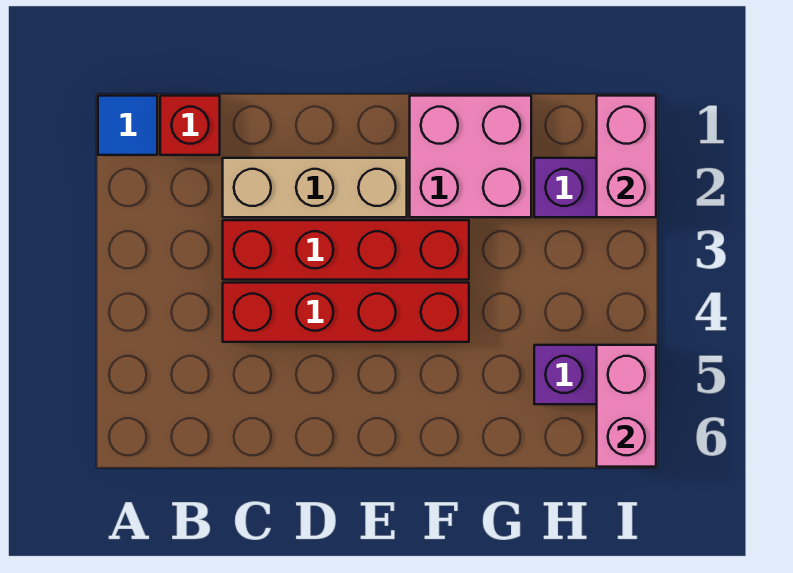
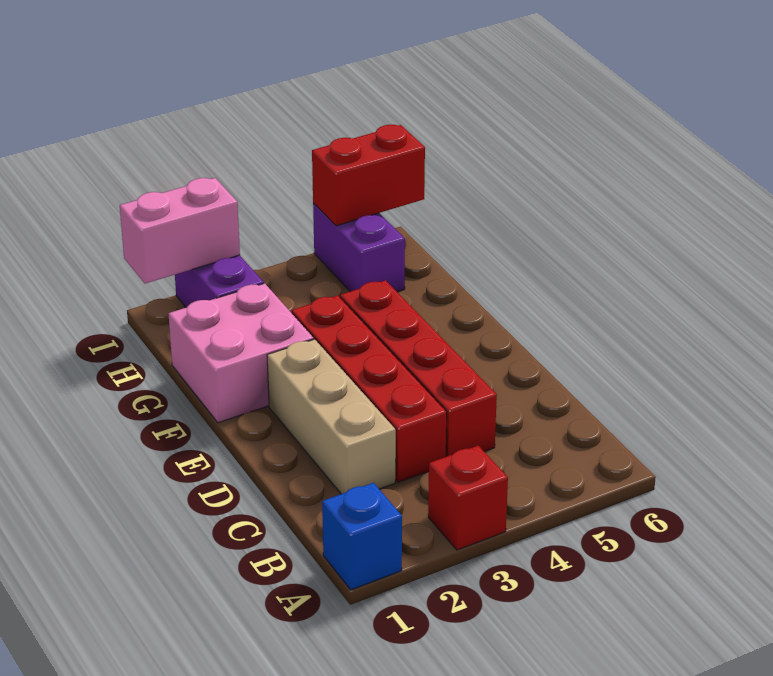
blue tile A1 level 1 -> blue brick A1 level 1
red brick B1 level 1 -> red brick A3 level 1
pink brick I5:I6 level 2 -> red brick I5:I6 level 2

